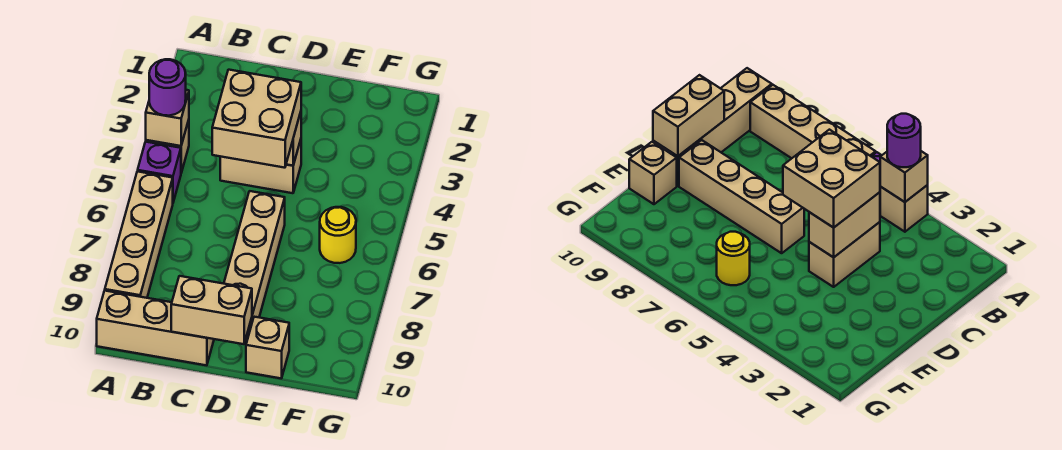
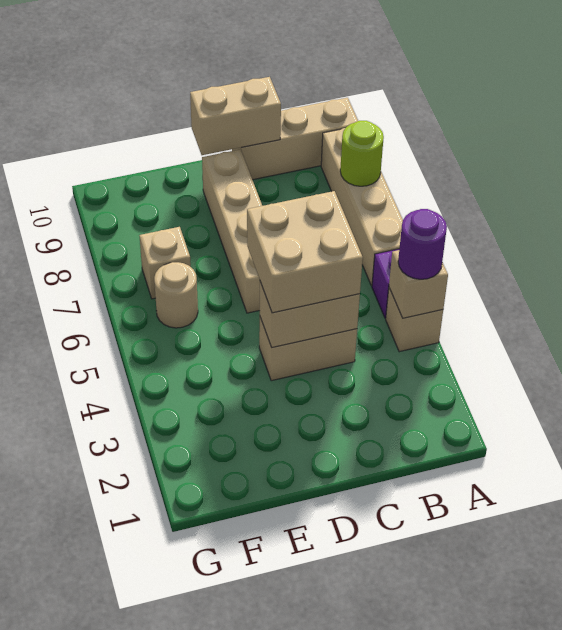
none -> lime round brick A8 level 2
tan brick E10 level 1 -> tan brick F7 level 1
yellow round brick F6 level 1 -> tan round brick F6 level 1

